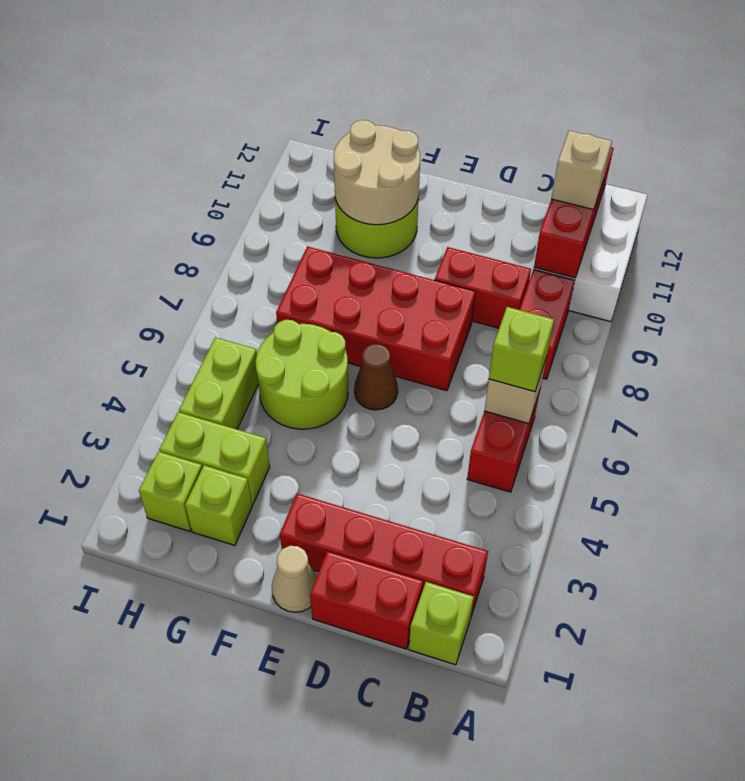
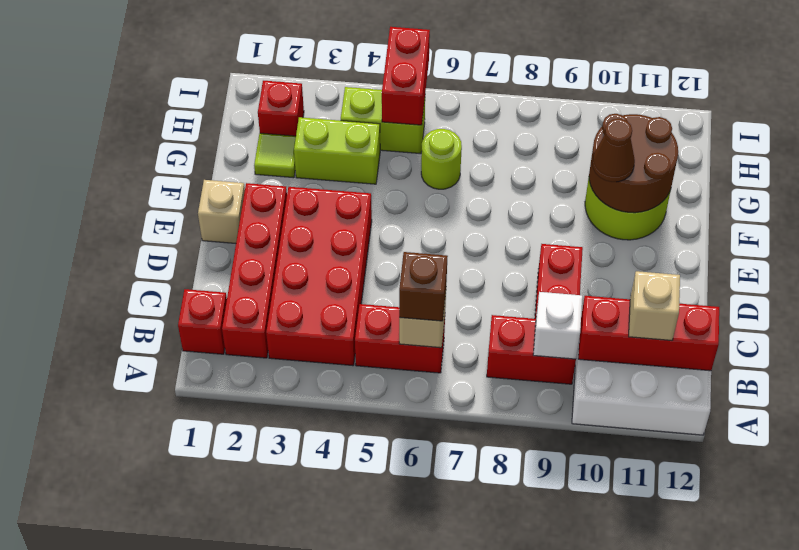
lime brick B1 level 1 -> red brick B1 level 1
lime brick B6 level 3 -> brown brick B6 level 3
none -> white brick B9 level 2
red brick C1:D1 level 1 -> red brick H5:I5 level 2
red brick D7:G8 level 1 -> red brick B3:E4 level 1
tan cone E1 level 1 -> tan brick E1 level 1
brown cone E6 level 1 -> brown cone F10 level 3
lime round brick F5:G6 level 1 -> lime round brick G6 level 1
tan round brick F10:G11 level 2 -> brown round brick F10:G11 level 2
lime brick G2 level 1 -> lime tile G2 level 1
lime brick G3:H3 level 1 -> lime brick G3:G4 level 1
lime brick H2 level 1 -> red brick H2 level 1

